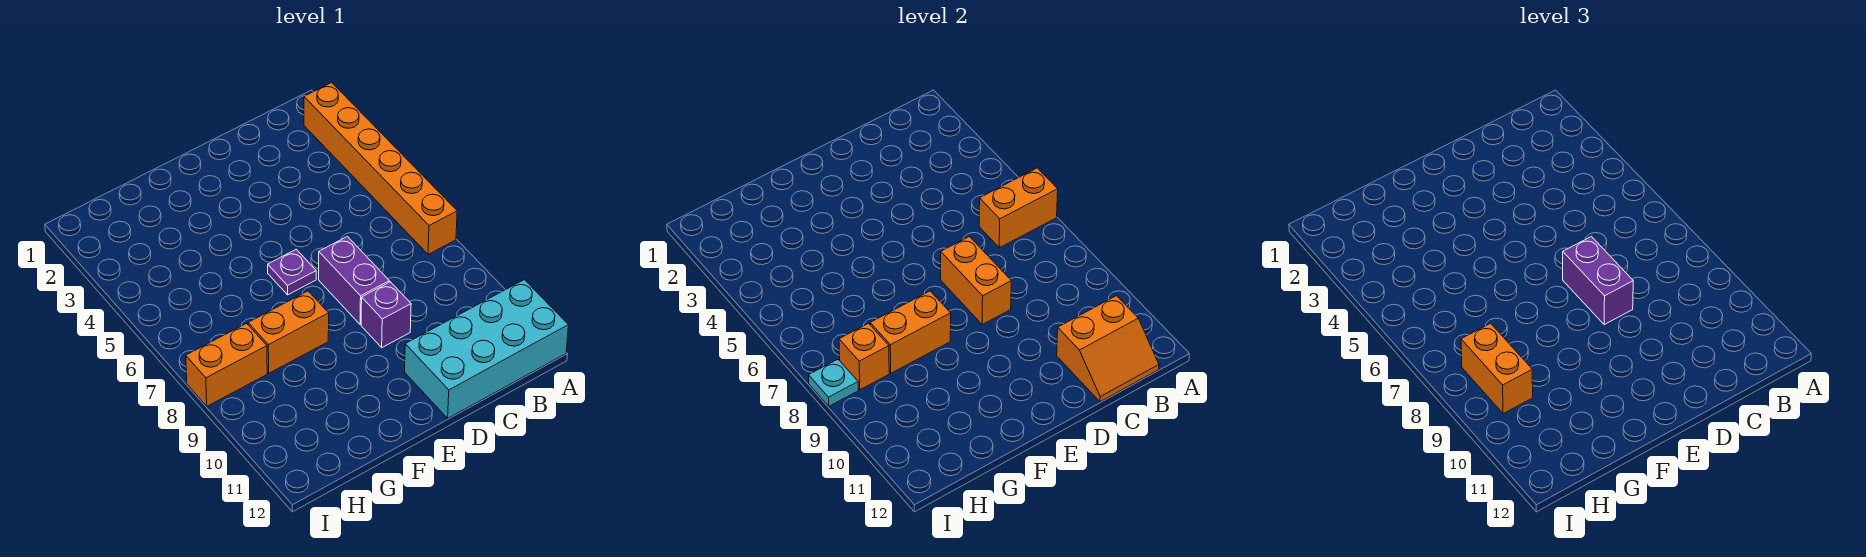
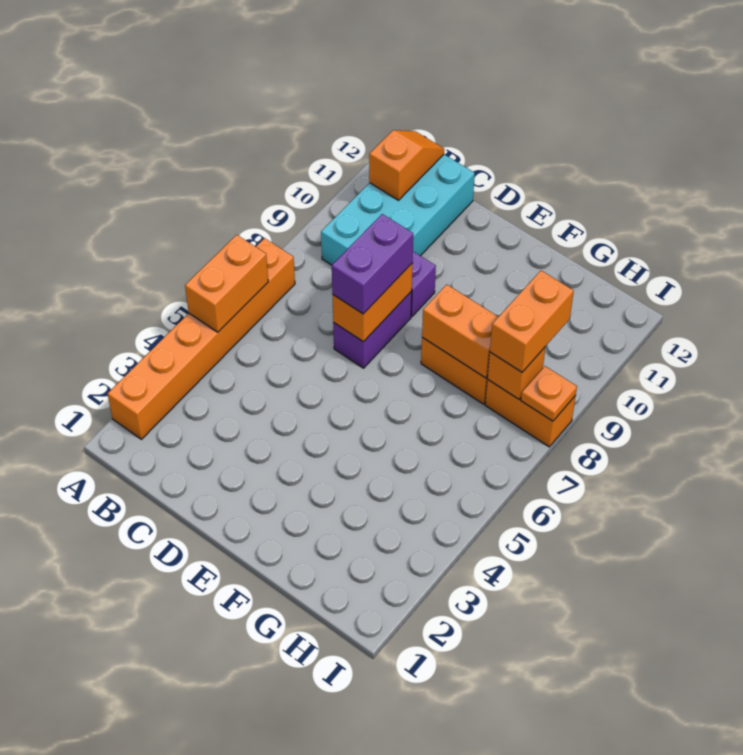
orange brick A6:B6 level 2 -> orange brick A5:A6 level 2
cyan brick A11:D12 level 1 -> cyan brick B9:C12 level 1
orange slope B11:C12 level 2 top 11 -> orange slope B11:B12 level 2 top 11
purple plate E6 level 1 -> none
cyan plate I8 level 2 -> orange plate I8 level 2

